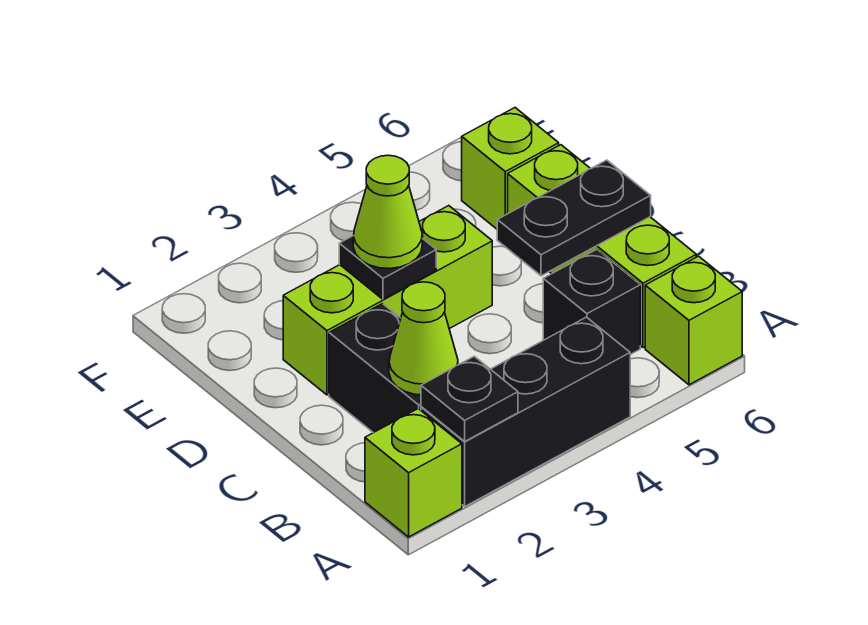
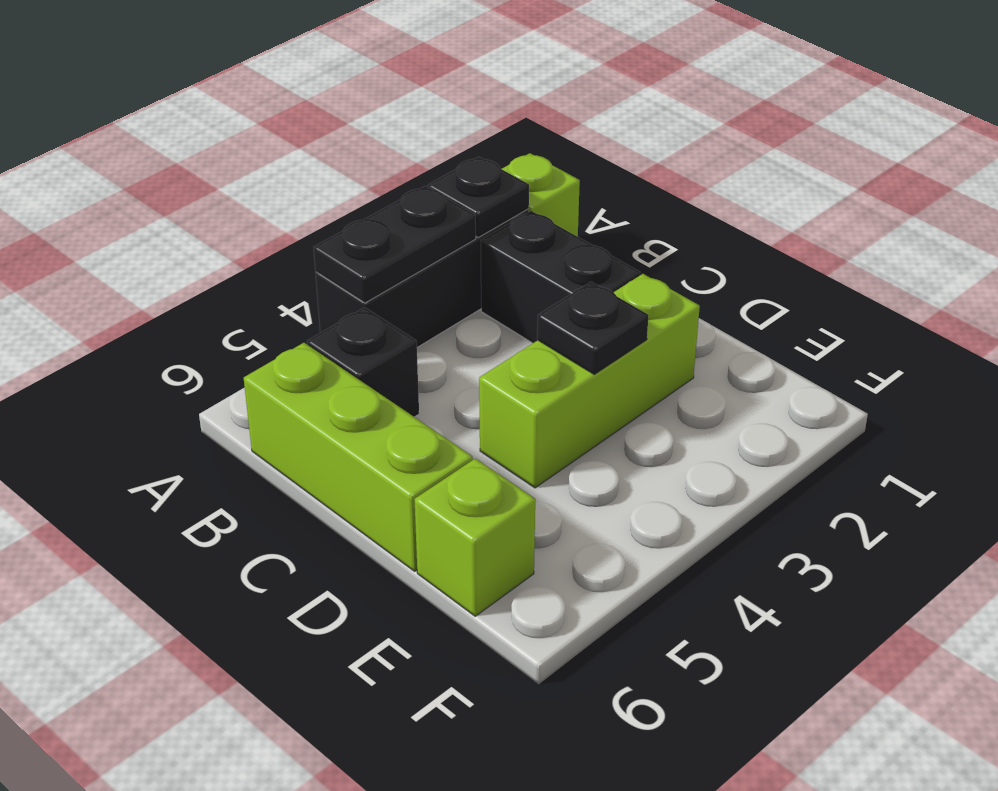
lime brick A6 level 1 -> none
lime cone B2 level 2 -> none
black plate C5:C6 level 2 -> black plate A3:A4 level 2
lime cone D3 level 3 -> none

